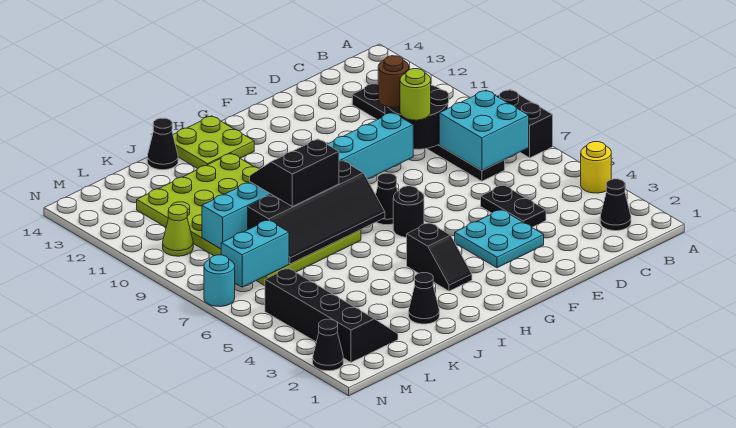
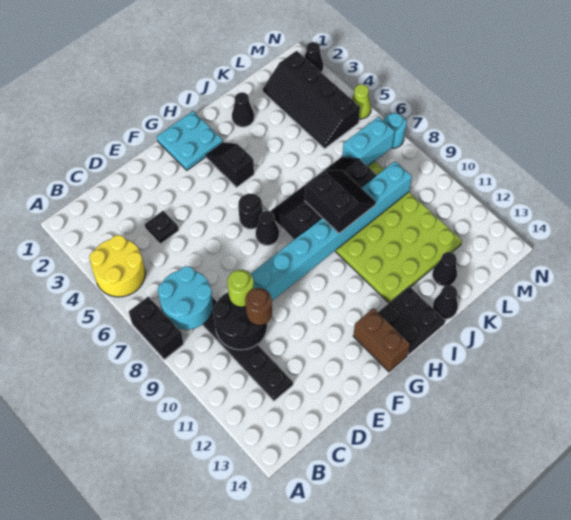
yellow round brick A4 level 1 -> yellow round brick A4:B5 level 1
black cone B2 level 1 -> black cone K13 level 1
cyan brick B7:C8 level 2 -> cyan round brick B7:C8 level 2
black plate D4:D5 level 1 -> black plate D4 level 1
cyan plate E3:F4 level 1 -> cyan plate G1:H2 level 1
none -> brown brick G13:G14 level 1
lime plate H13:I14 level 1 -> black plate H13:I14 level 1
black slope I8:J9 level 3 top 8 -> black slope I8:J9 level 3 top I
lime cone M10 level 1 -> lime cone N5 level 1

